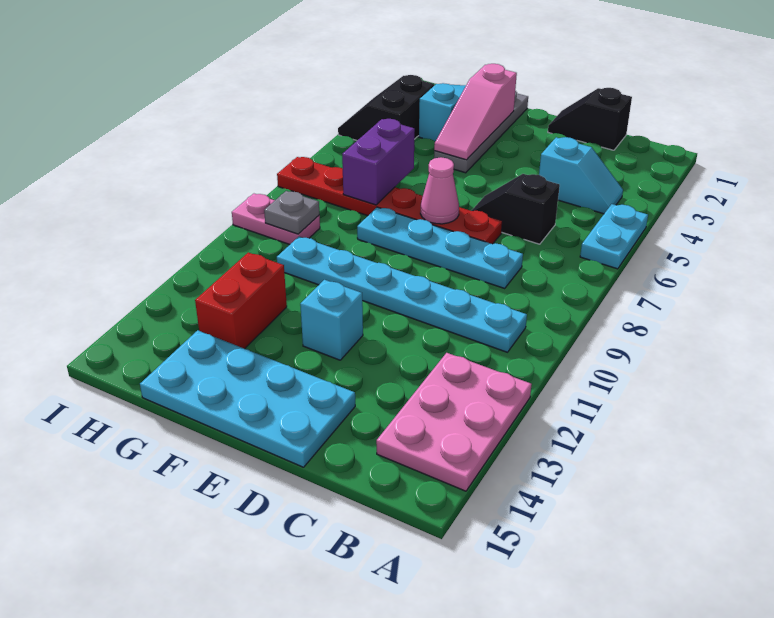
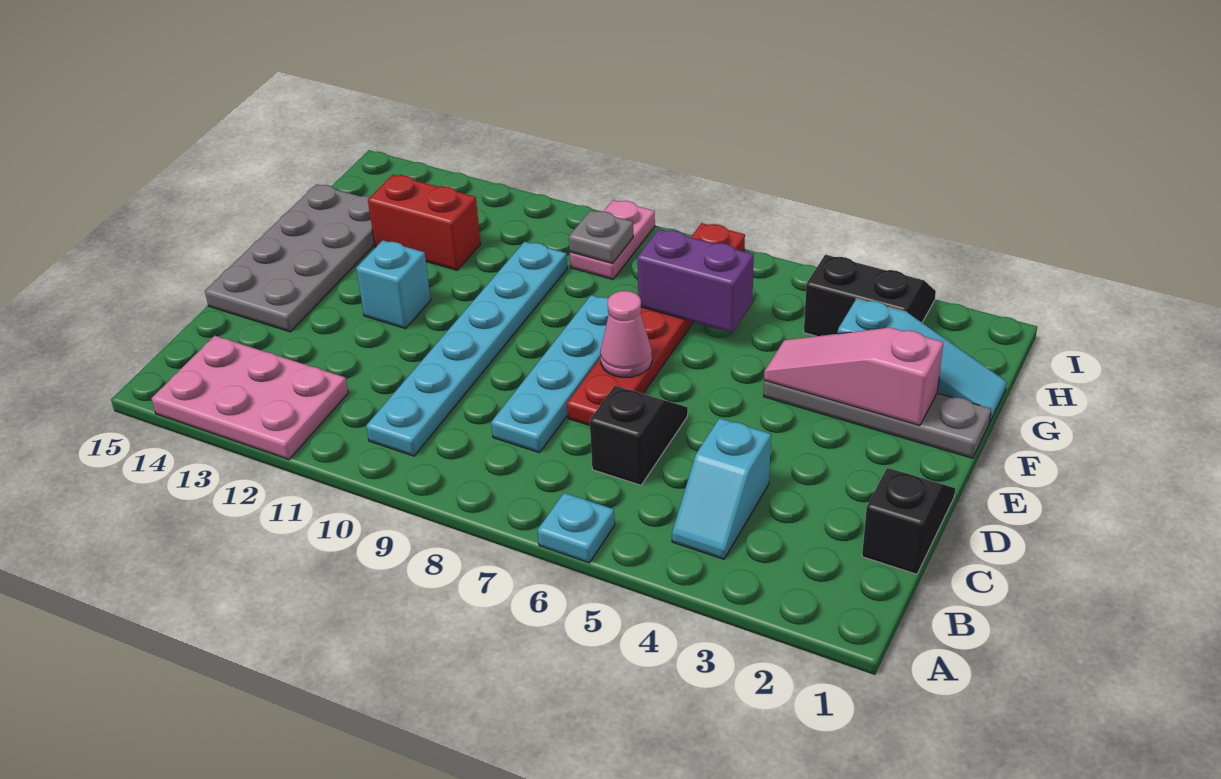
cyan plate A5:A6 level 1 -> cyan plate A6 level 1
cyan plate D14:G15 level 1 -> grey plate D14:G15 level 1

